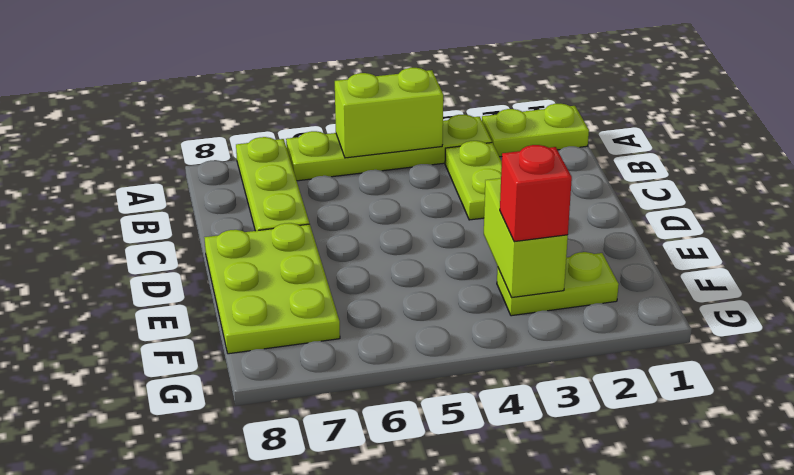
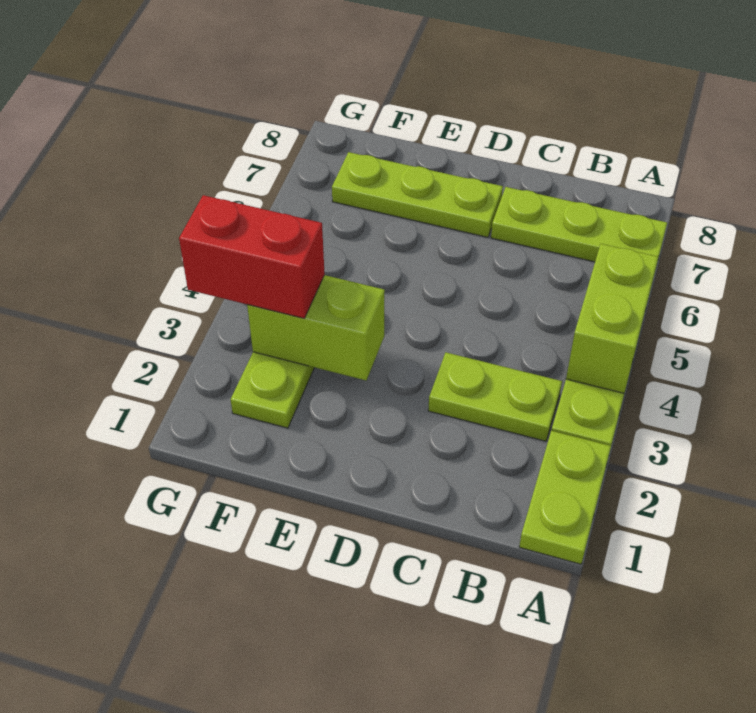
lime plate D7:F8 level 1 -> lime plate D7:F7 level 1
red brick F3 level 3 -> red brick F3:G3 level 3

